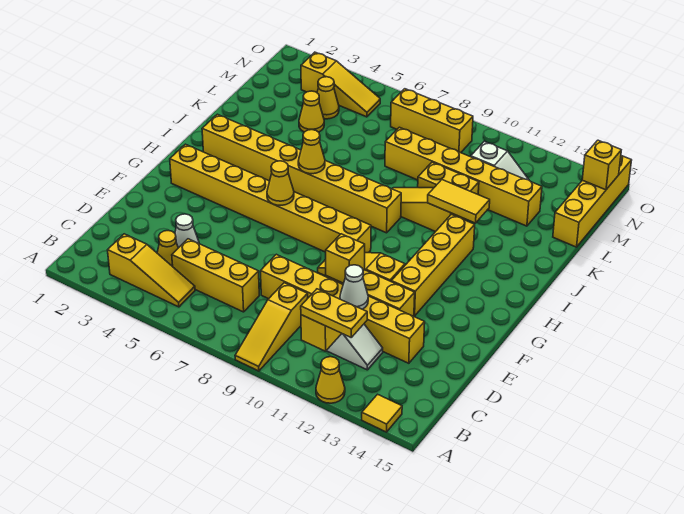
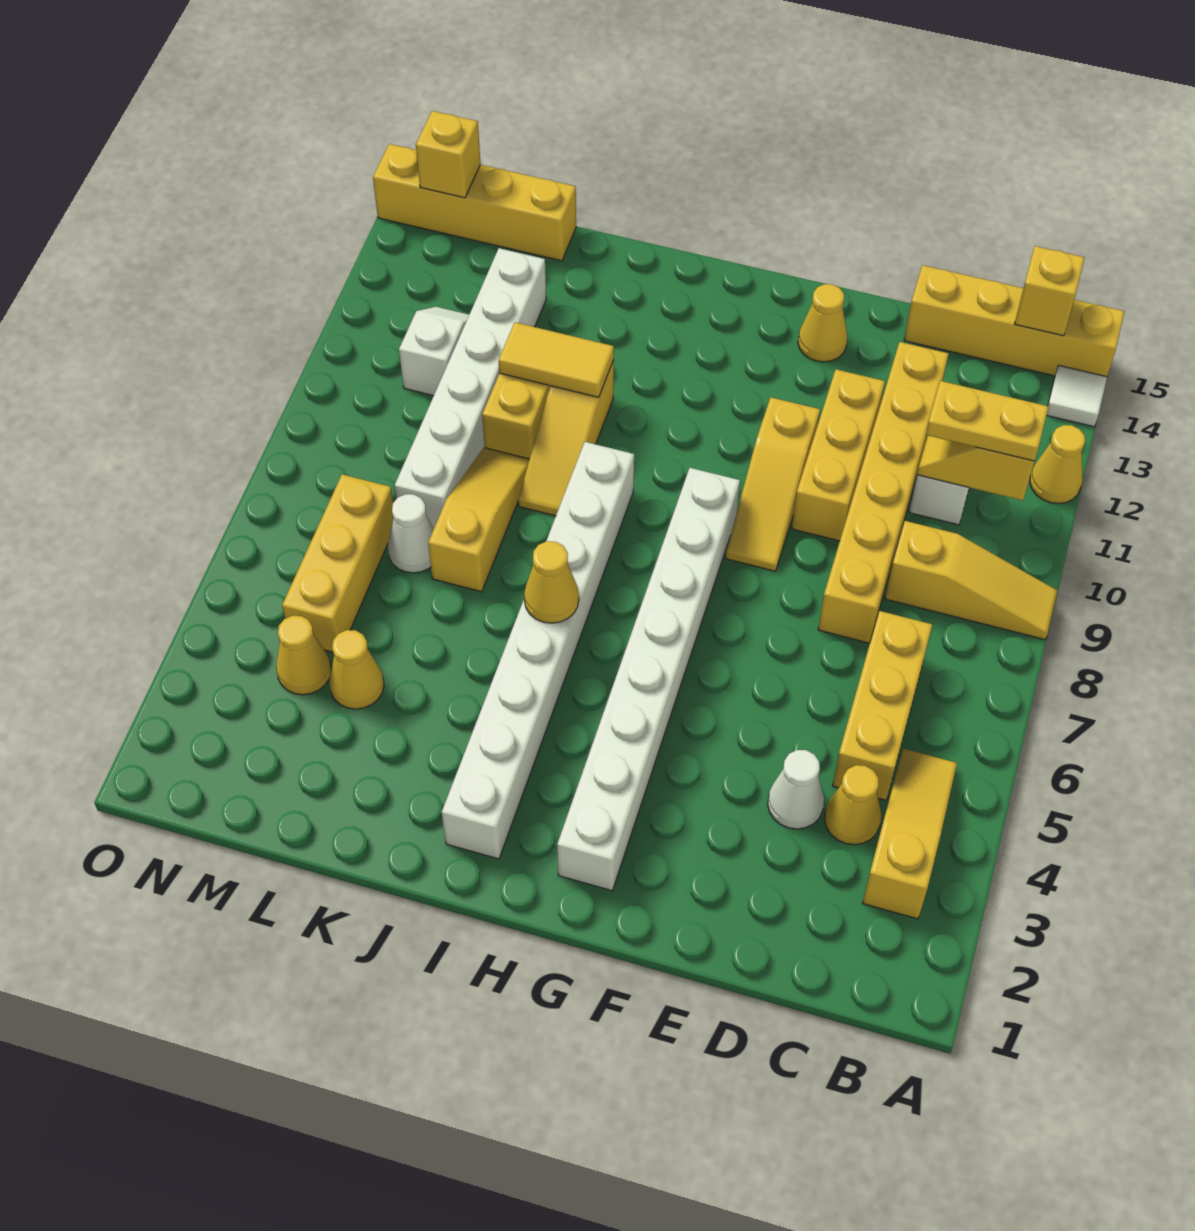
yellow tile A14 level 1 -> white tile A14 level 1
yellow plate B11:B12 level 3 -> yellow plate B11:C11 level 3
white cone D11 level 2 -> white cone L7 level 1
yellow brick E10 level 2 -> yellow brick B15 level 2
yellow brick F12:I12 level 1 -> yellow brick A15:D15 level 1
yellow brick G2:G9 level 1 -> white brick G2:G9 level 1
yellow cone G6 level 2 -> yellow cone F14 level 1
yellow brick I2:I9 level 1 -> white brick I2:I9 level 1
yellow tile J11:J12 level 2 -> yellow tile J11:K11 level 2
yellow brick L8:L13 level 1 -> white brick L8:L13 level 1
yellow slope N3:N5 level 1 top 3 -> yellow slope K7:K9 level 1 top 7
yellow brick N7:N9 level 1 -> yellow brick M5:M7 level 1

